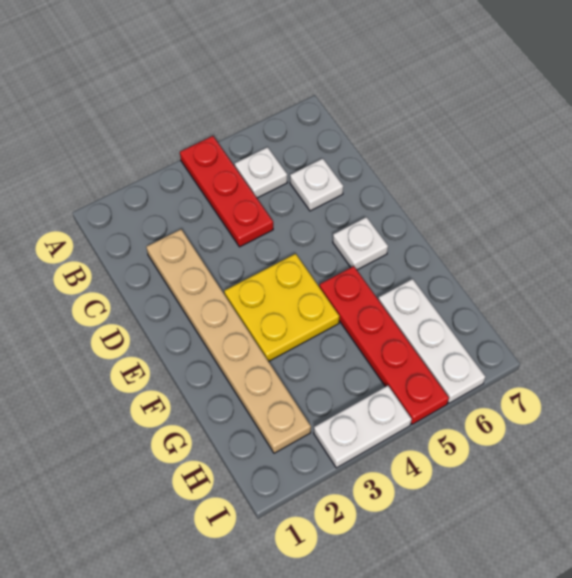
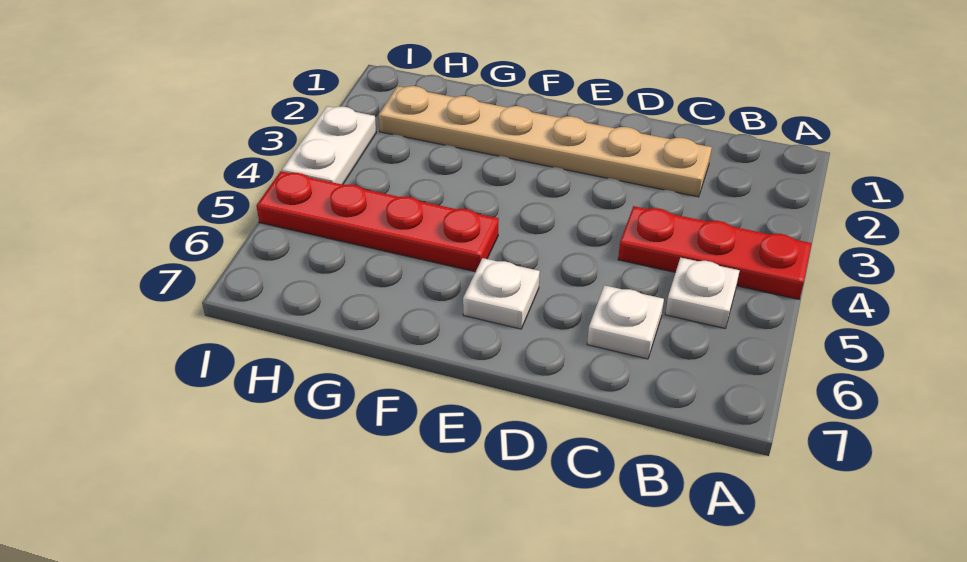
yellow plate E3:F4 level 1 -> none
white plate G6:I6 level 1 -> none

